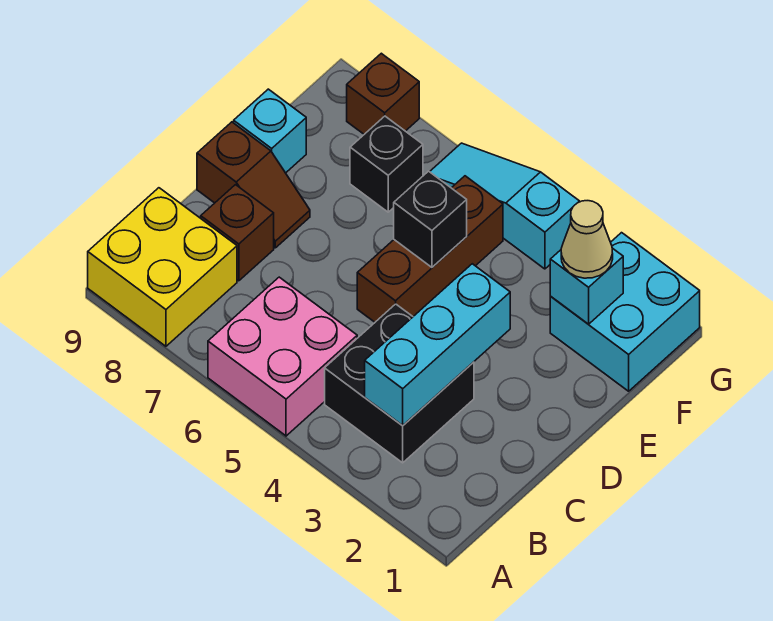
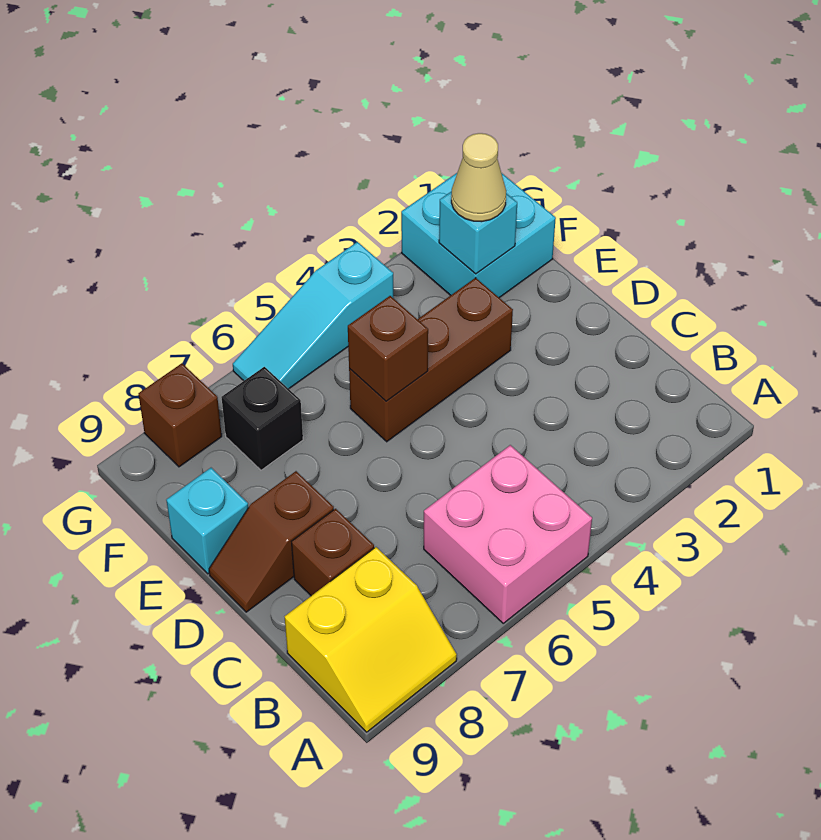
yellow brick A8:B9 level 1 -> yellow slope A8:B9 level 1 top B
black brick B3:C4 level 1 -> none
cyan brick B3:D3 level 2 -> none
brown brick D5:F5 level 1 -> brown brick E3:E5 level 1
brown slope D8:D9 level 1 top 9 -> brown slope D8:D9 level 1 top 8
black brick E5 level 2 -> brown brick E5 level 2

